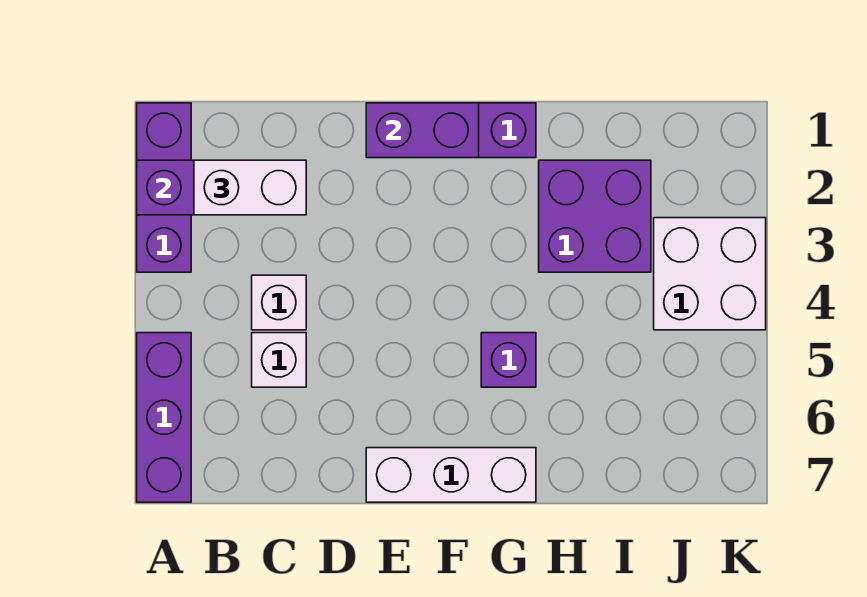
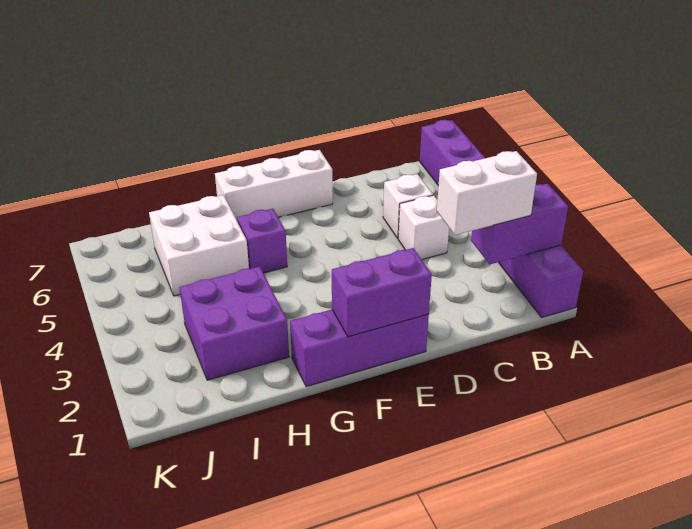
white brick J3:K4 level 1 -> white brick H5:I6 level 1

